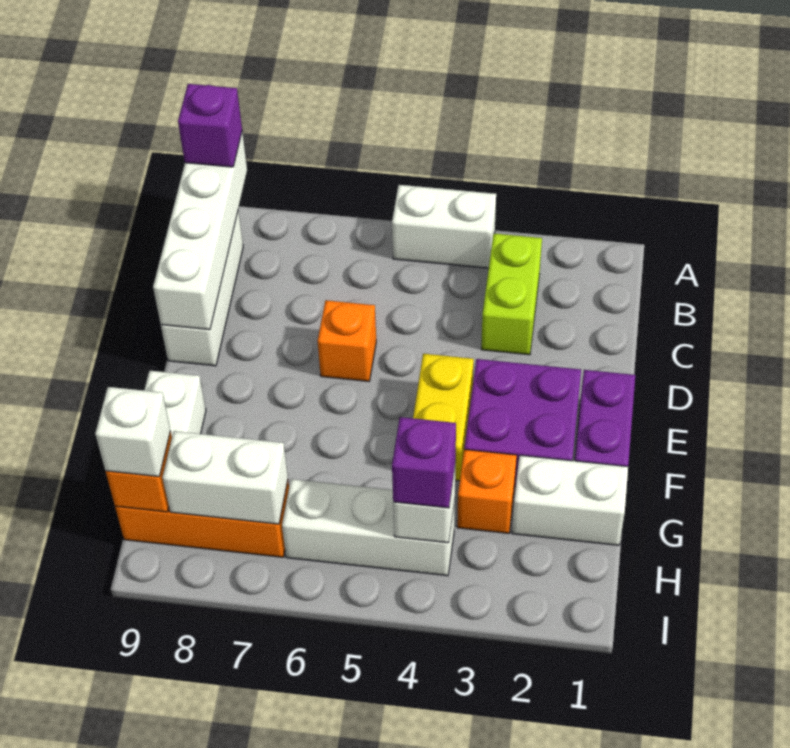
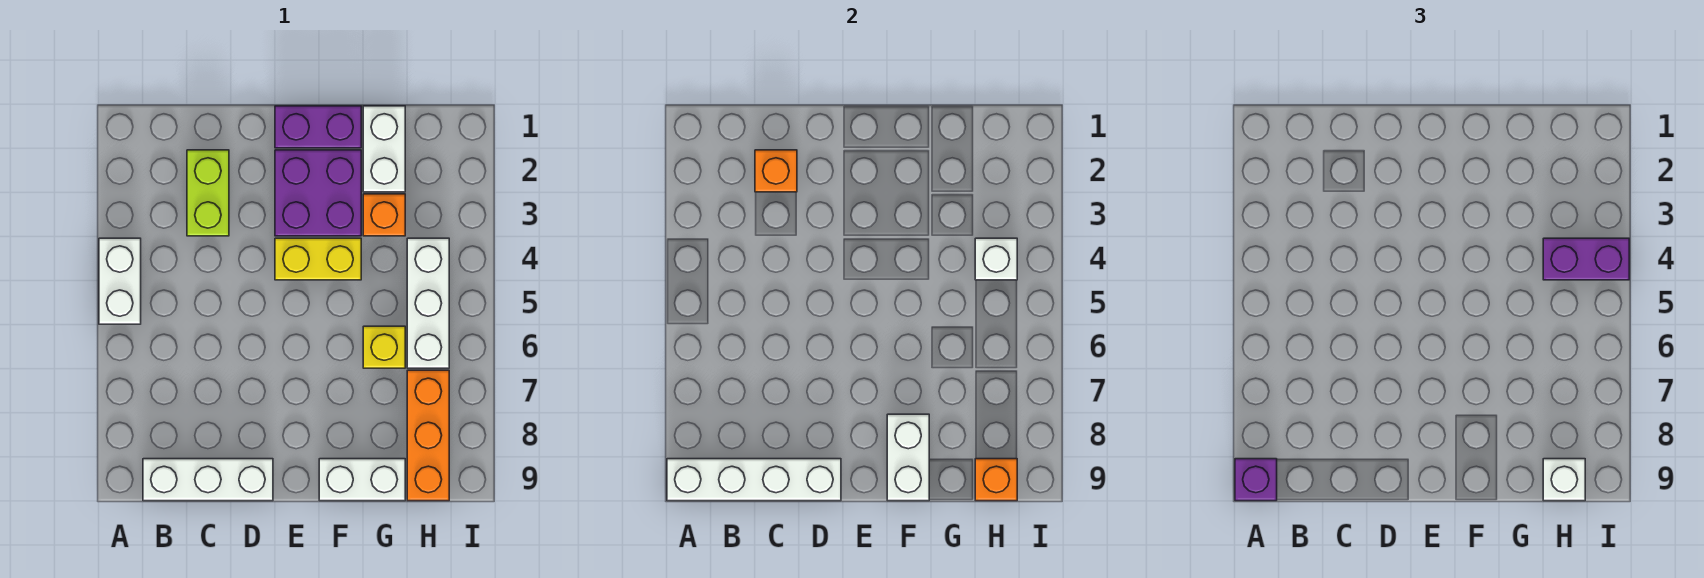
lime brick B3:C3 level 1 -> lime brick C2:C3 level 1
orange brick D6 level 1 -> orange brick C2 level 2
none -> yellow brick G6 level 1
purple brick H4 level 3 -> purple brick H4:I4 level 3
white brick H7:H8 level 2 -> white brick F8:F9 level 2

